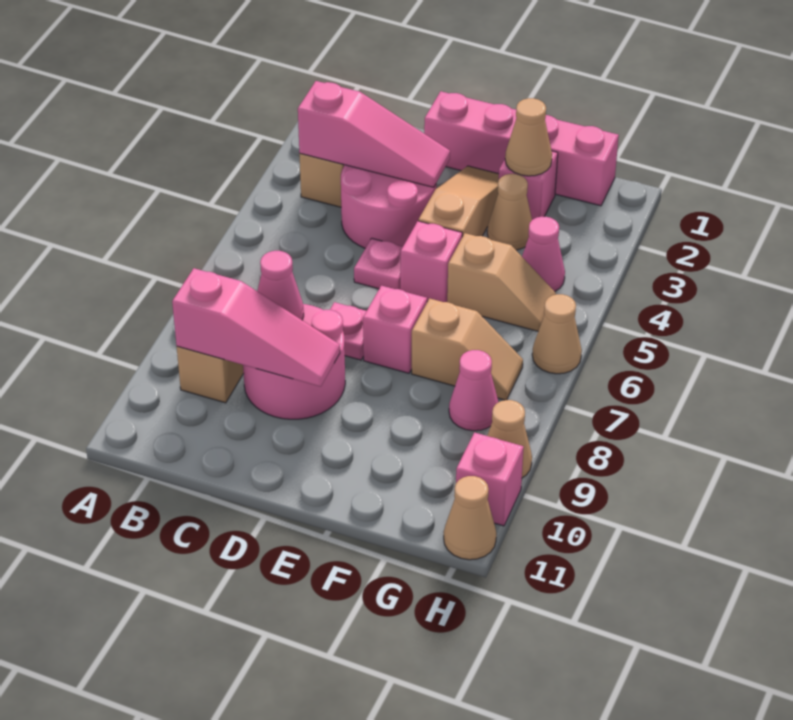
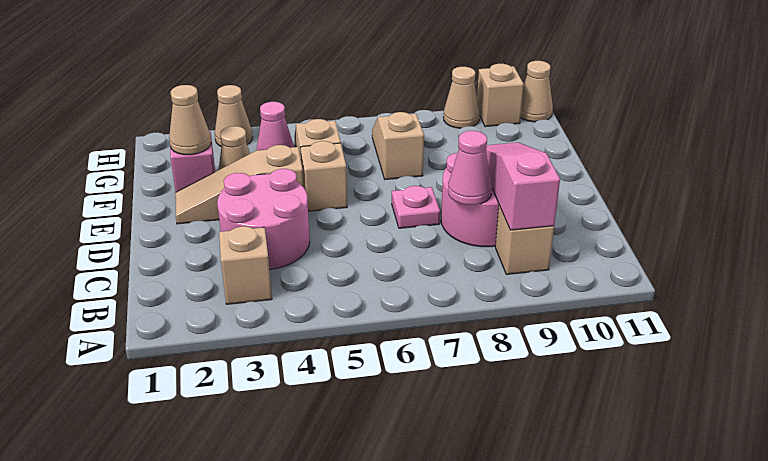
pink slope B3:D3 level 2 top B -> none
pink brick D1:G1 level 1 -> none
pink plate D5 level 1 -> none
pink brick E5 level 1 -> tan brick E5 level 1
pink brick E7 level 1 -> none
pink cone G8 level 1 -> none
tan cone H6 level 1 -> tan cone H3 level 1
pink brick H10 level 1 -> tan brick H10 level 1

